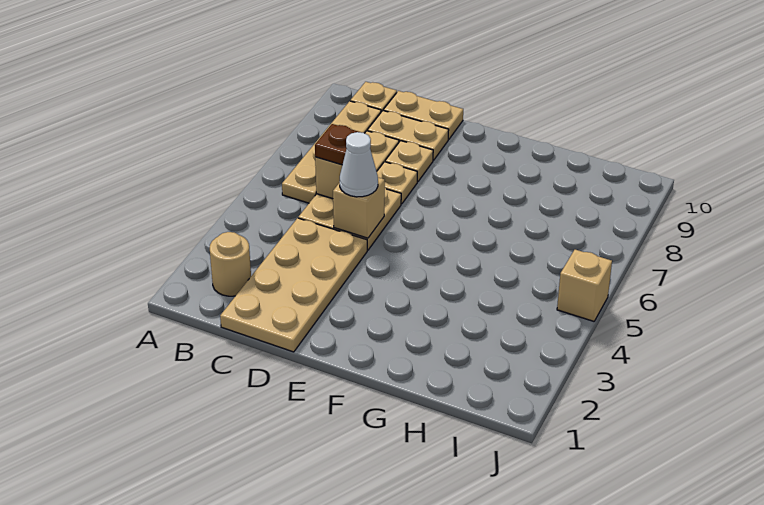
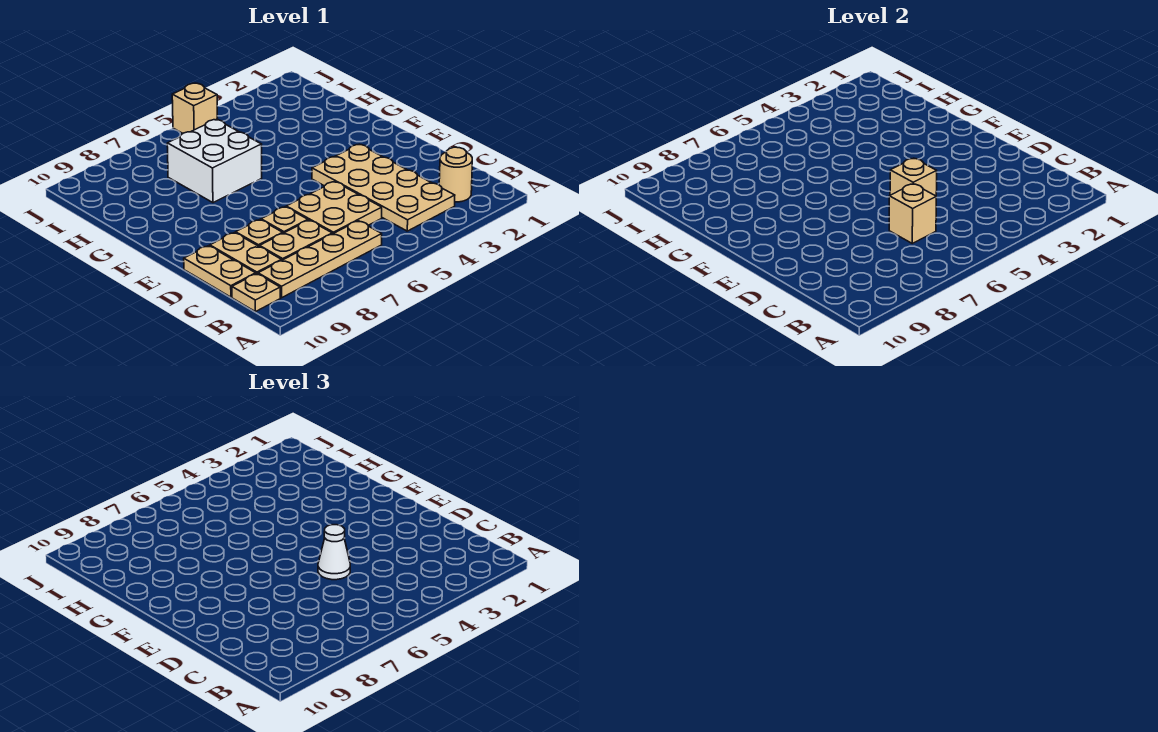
tan plate C1:D4 level 1 -> tan plate B3:E4 level 1
brown plate C6 level 3 -> none
none -> white brick G6:H7 level 1

